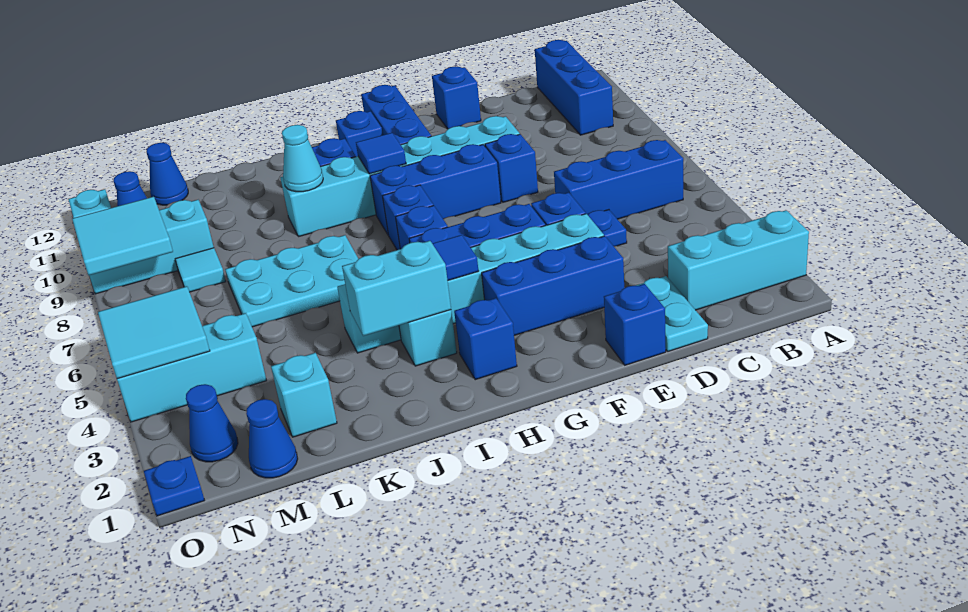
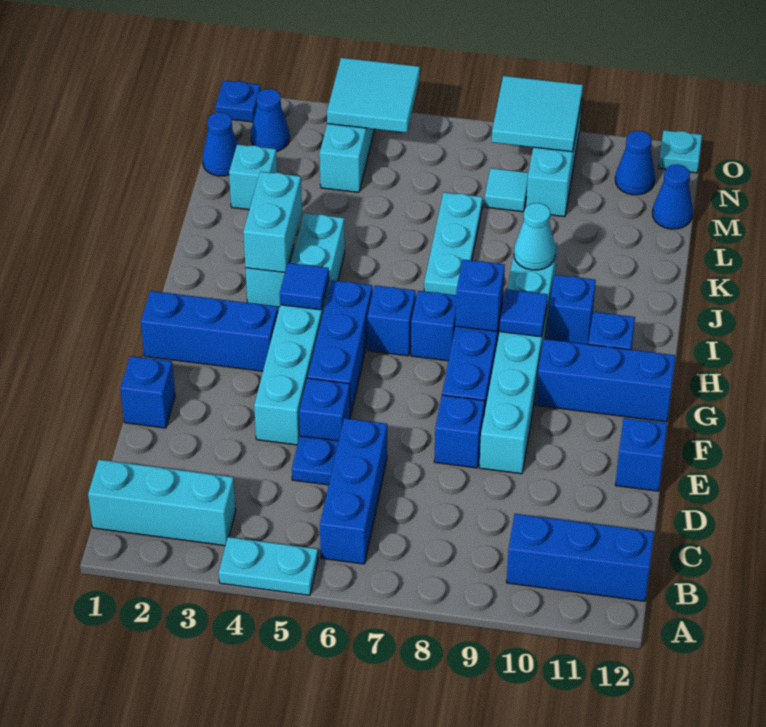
cyan brick A2:C2 level 1 -> cyan brick B1:B3 level 1
cyan plate D1:D2 level 1 -> cyan plate A4:A5 level 1
blue brick E3:G3 level 1 -> blue brick G1:G3 level 1
blue brick H2 level 1 -> blue brick H8 level 2
cyan plate J6:L7 level 1 -> cyan plate J7:L7 level 1

